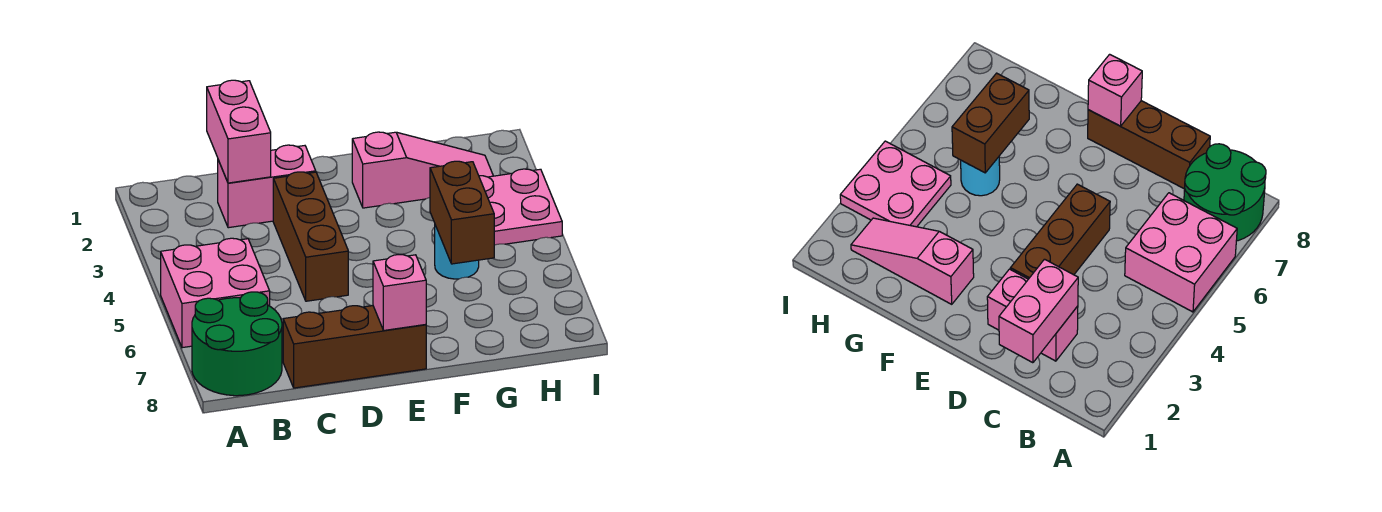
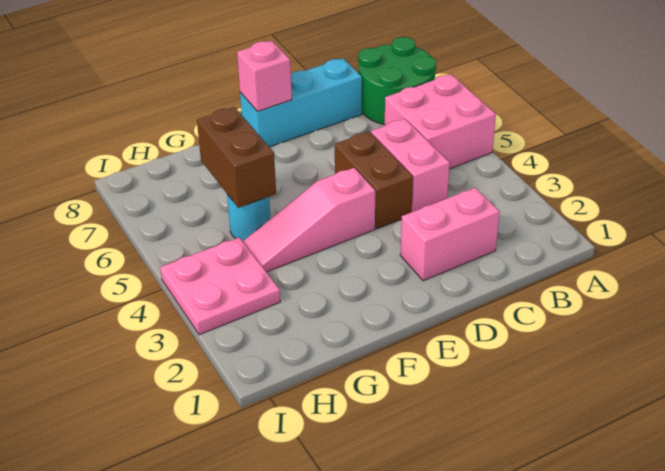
pink brick C1:C2 level 2 -> pink brick C4:C5 level 1
brown brick C8:E8 level 1 -> cyan brick C8:E8 level 1
brown brick D3:D5 level 1 -> brown brick D4:D5 level 1
pink slope F2:H2 level 1 top F -> pink slope E4:G4 level 1 top E

